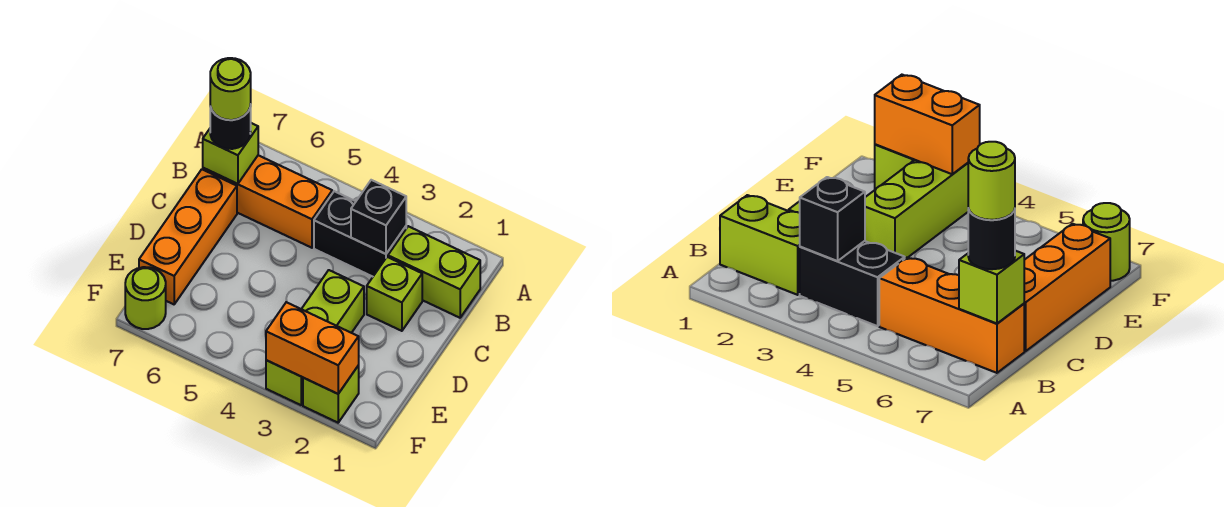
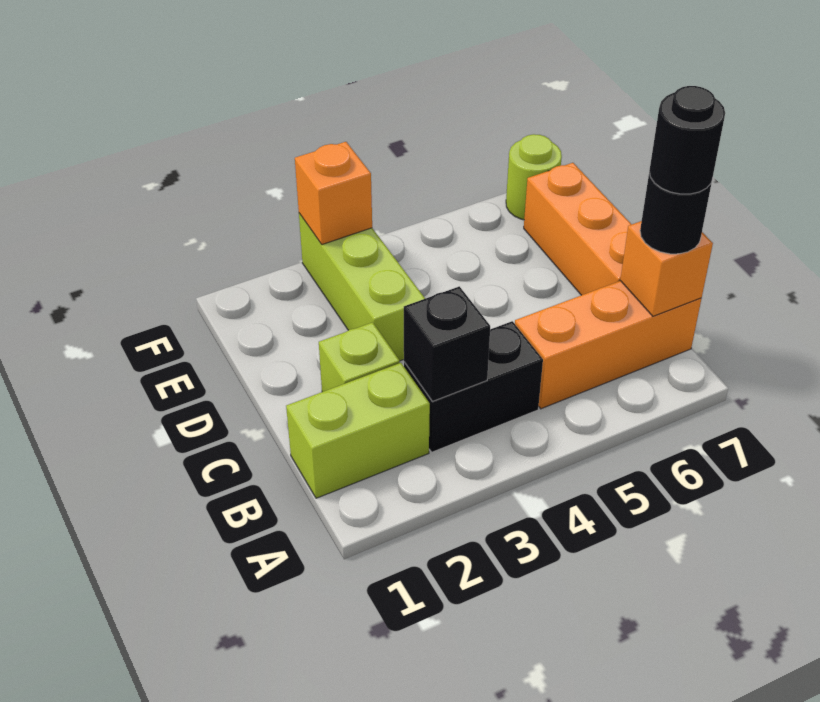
lime brick B7 level 2 -> orange brick B7 level 2
lime round brick B7 level 4 -> black round brick B7 level 4
lime brick F2 level 1 -> none
orange brick F2:F3 level 2 -> orange brick F3 level 2

